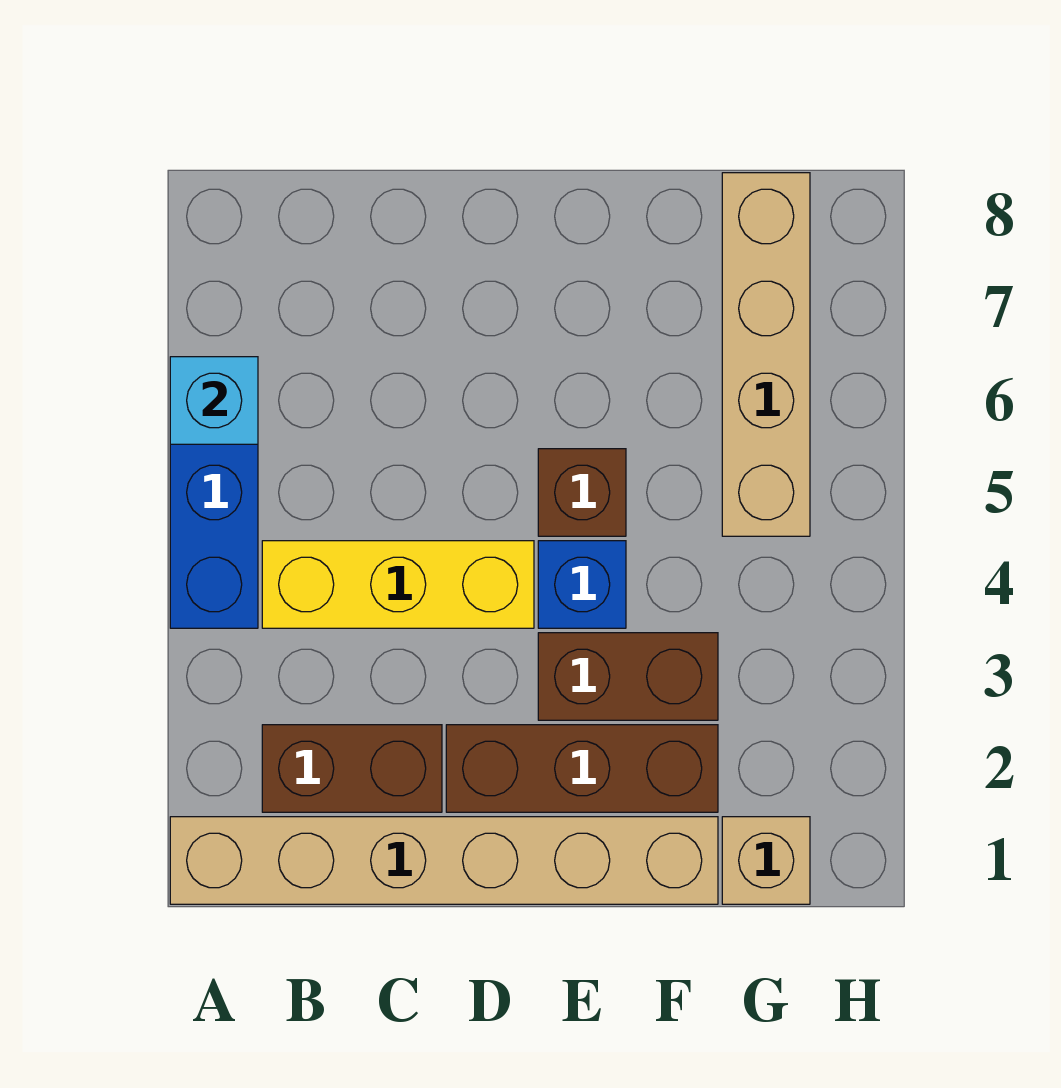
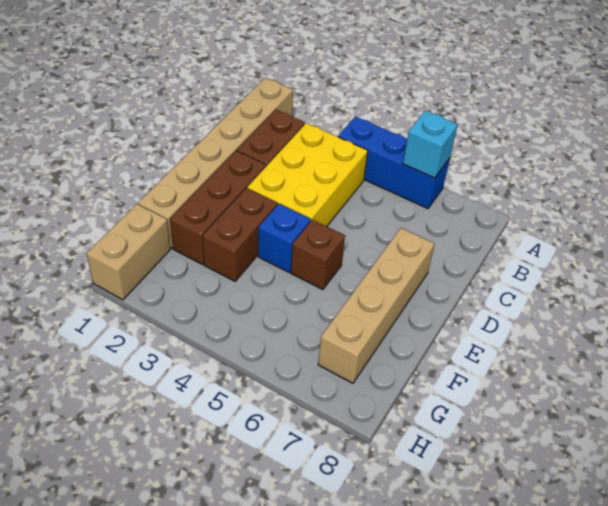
yellow brick B4:D4 level 1 -> yellow brick B3:D4 level 1
tan brick G1 level 1 -> tan brick G1:H1 level 1
tan brick G5:G8 level 1 -> tan brick D7:G7 level 1

